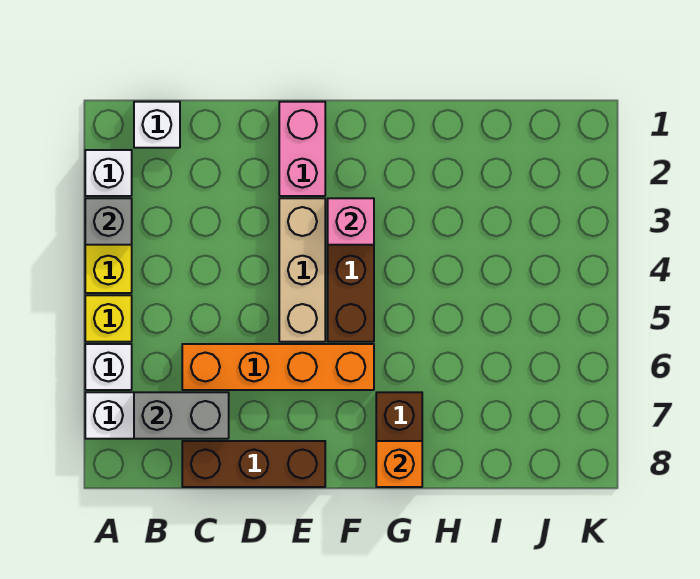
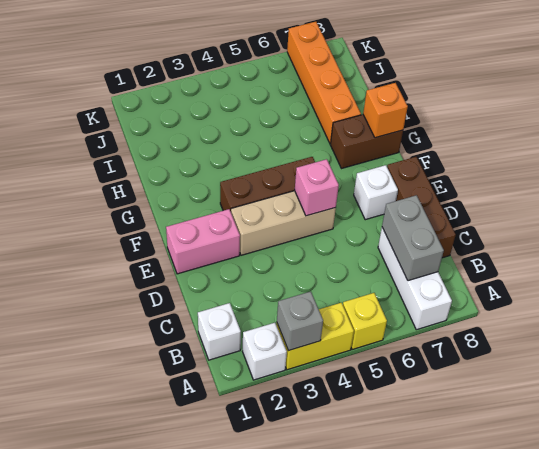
white brick A6 level 1 -> white brick E7 level 1
orange brick C6:F6 level 1 -> orange brick H7:K7 level 1
pink brick F3 level 2 -> pink brick E5 level 2

